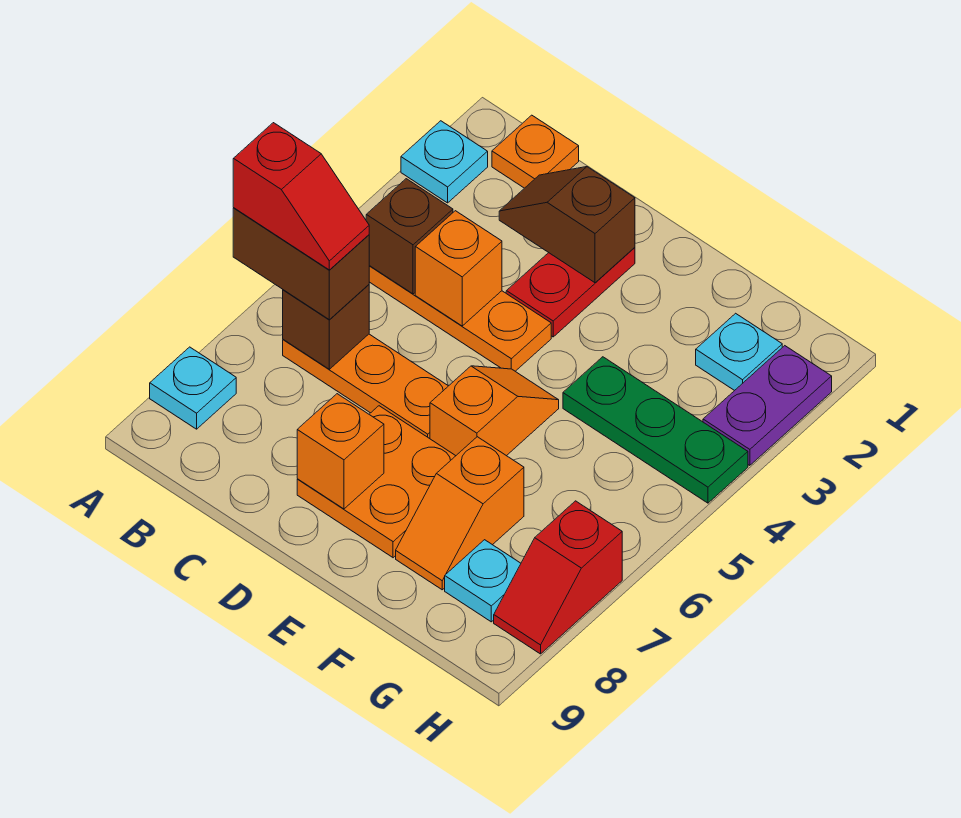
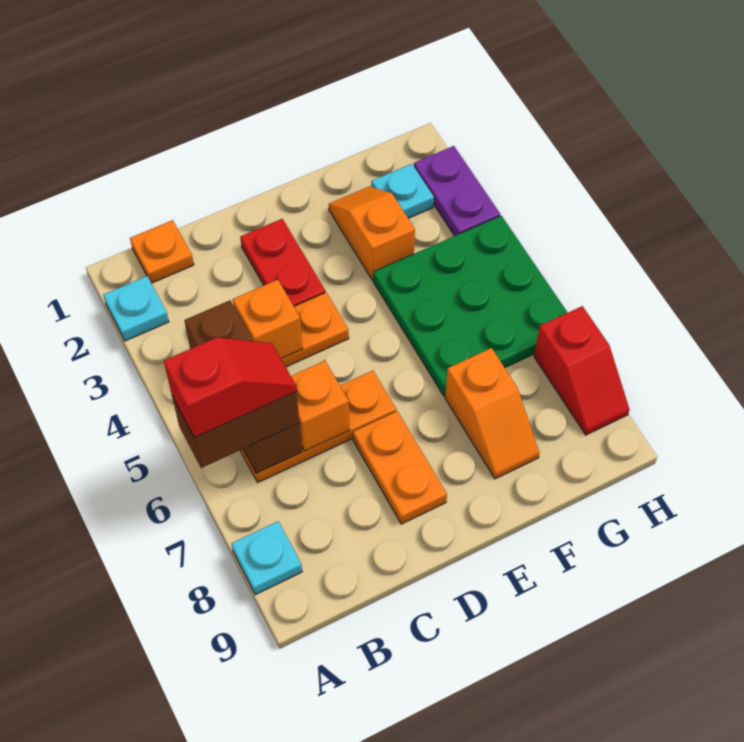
brown slope C2:D2 level 2 top D -> none
orange plate D7:E8 level 1 -> orange plate D7:D8 level 1
orange brick D8 level 2 -> orange brick C6 level 2
orange slope E5:E6 level 1 top 6 -> orange slope F2:F3 level 1 top 3
green plate F4:H4 level 1 -> green plate F4:H6 level 1
cyan plate G8 level 1 -> none

